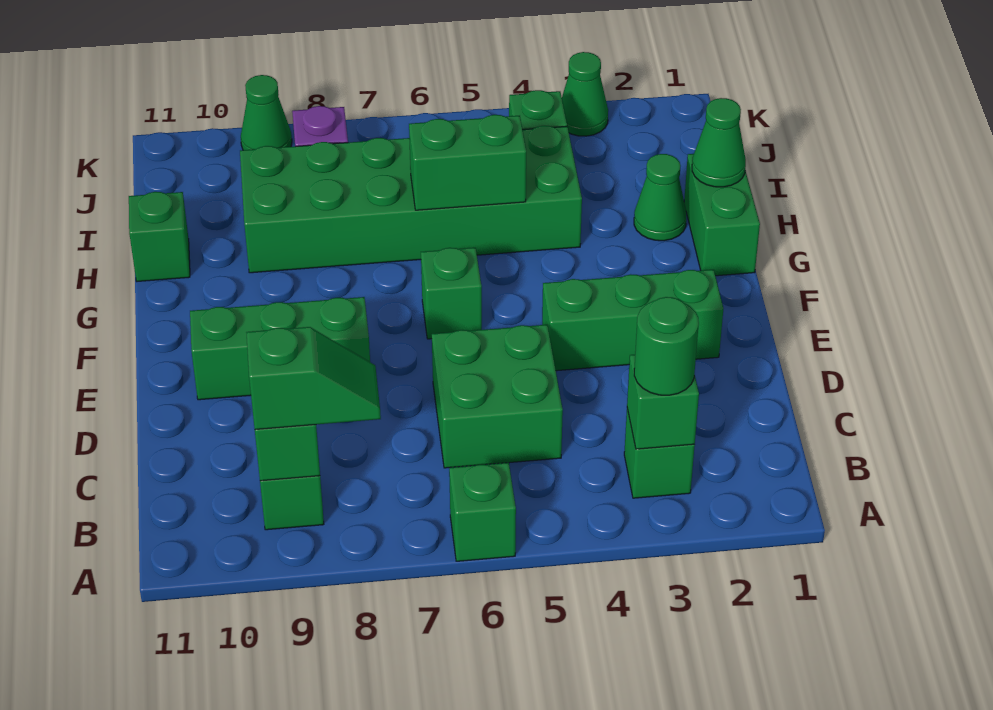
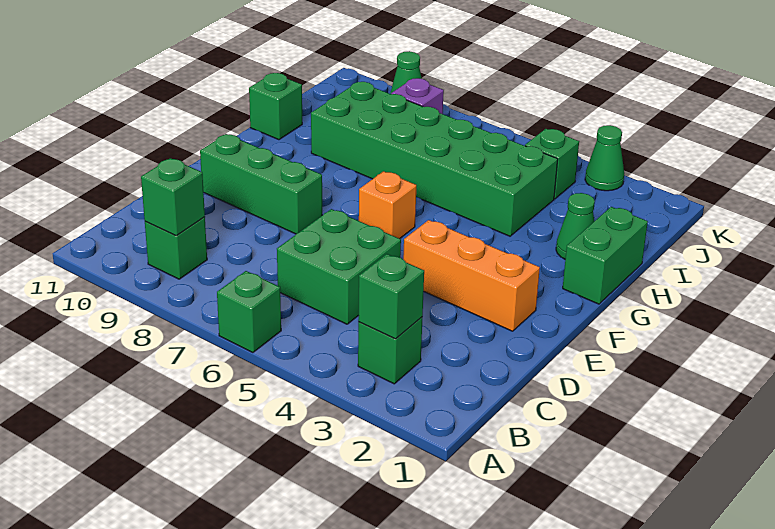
green round brick B3 level 3 -> none
green slope B8:B9 level 3 top 9 -> none
green brick E2:E4 level 1 -> orange brick E2:E4 level 1
green brick F6 level 1 -> orange brick F6 level 1
green cone H1 level 2 -> none
green brick H5:H6 level 2 -> none

